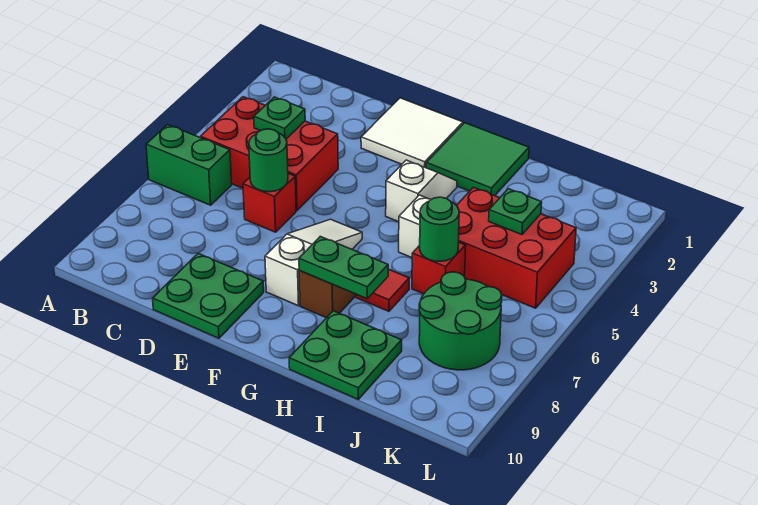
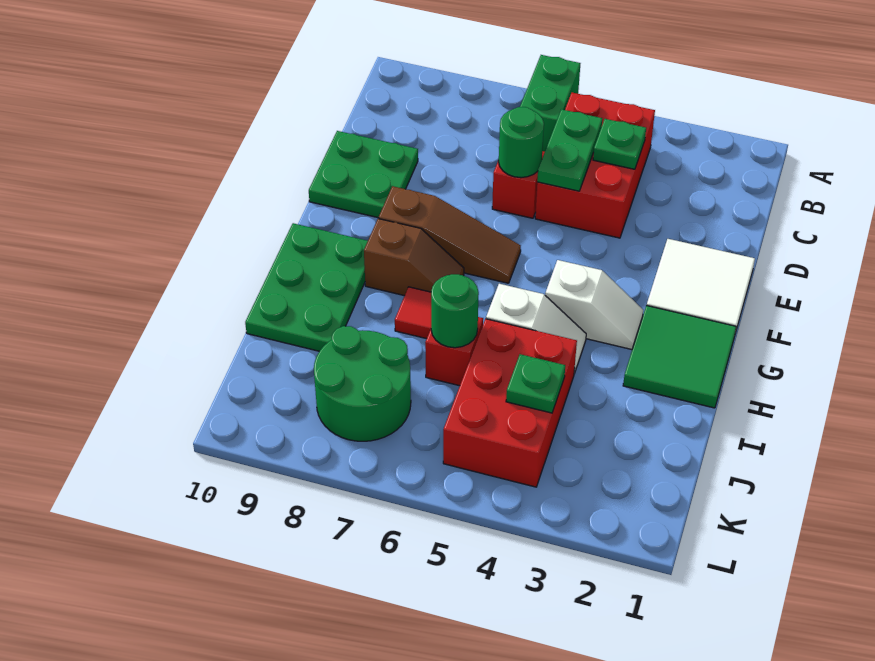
white slope F6:F8 level 1 top 8 -> brown slope F6:F8 level 1 top 8
green plate G8:H8 level 2 -> green plate C5:D5 level 2
green plate H9:I10 level 1 -> green plate G9:I10 level 1

